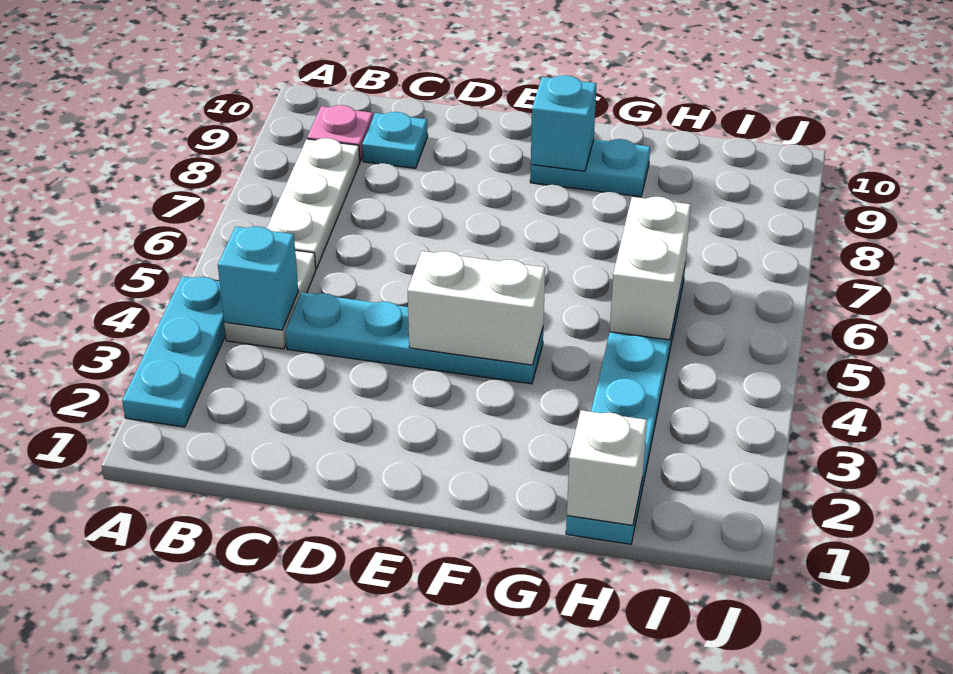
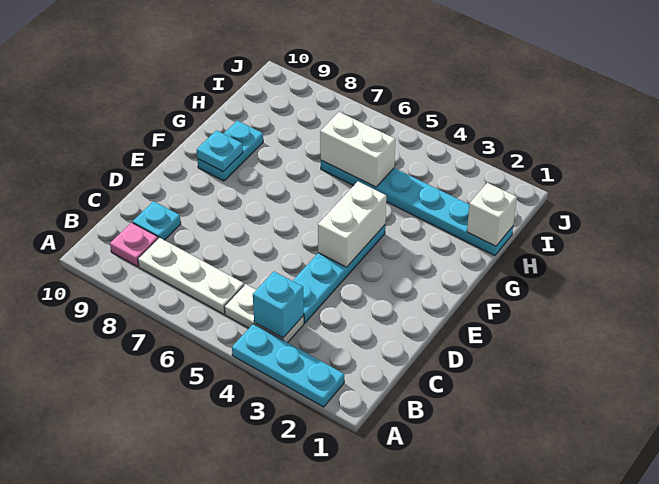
cyan brick F9 level 2 -> cyan plate F9 level 2

